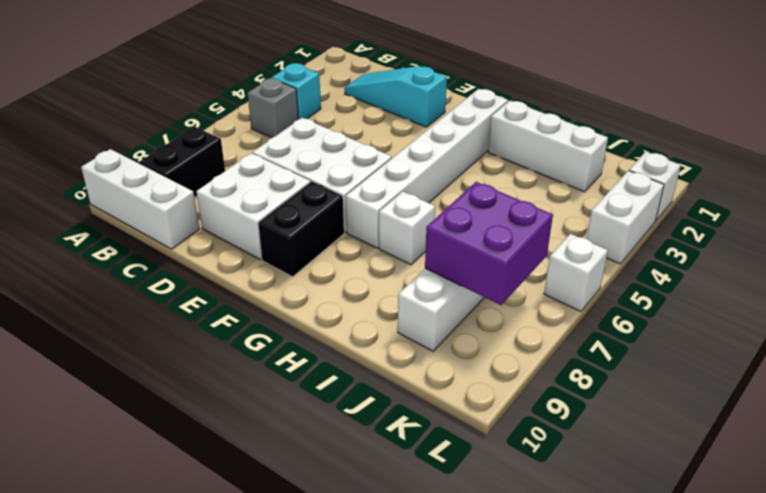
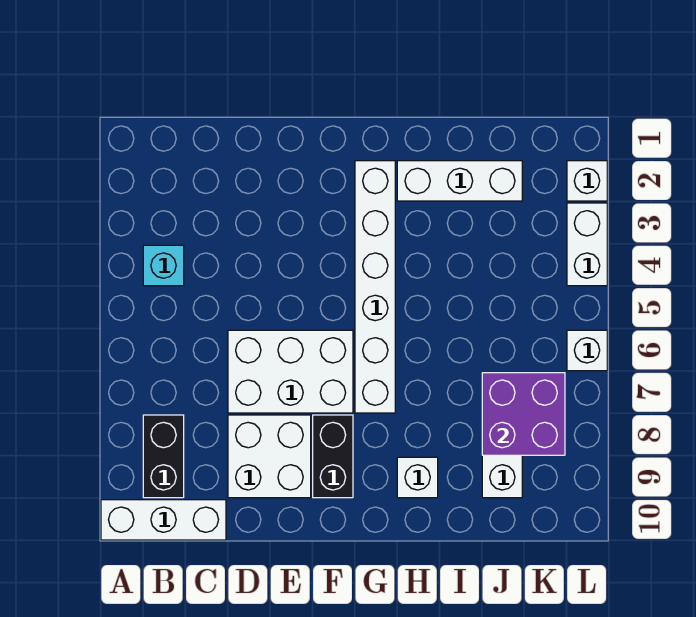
grey brick B5 level 1 -> none
cyan slope C2:E2 level 1 top E -> none
white brick H7 level 1 -> white brick H9 level 1

